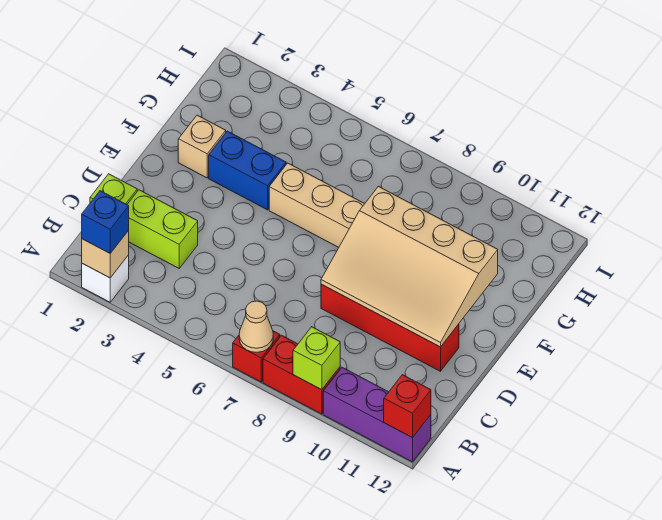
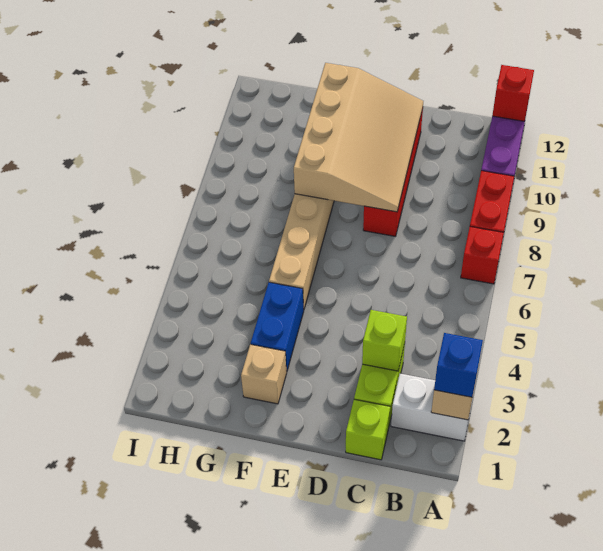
white brick A2 level 1 -> white brick A2:B2 level 1
tan cone A7 level 2 -> none
lime brick A9 level 2 -> lime brick C3 level 2

